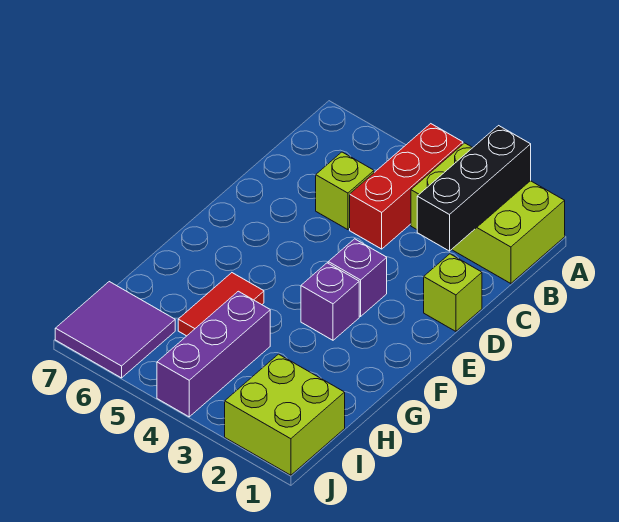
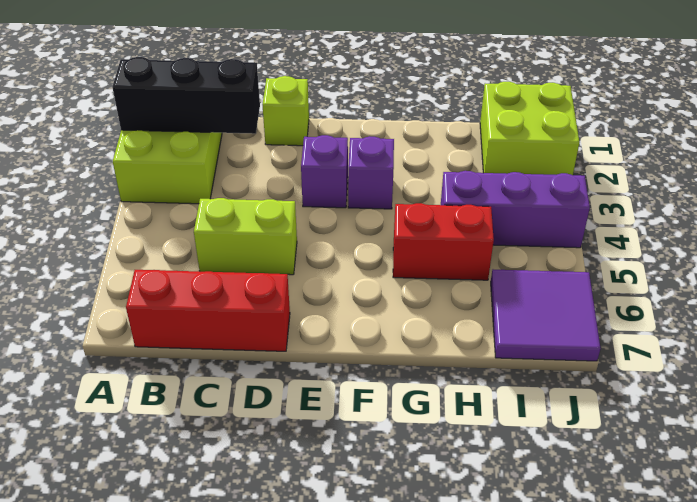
red brick A4:C4 level 1 -> red brick B7:D7 level 1
lime brick C5 level 1 -> lime brick C5:D5 level 1
red tile G5:H5 level 1 -> red brick G5:H5 level 1

